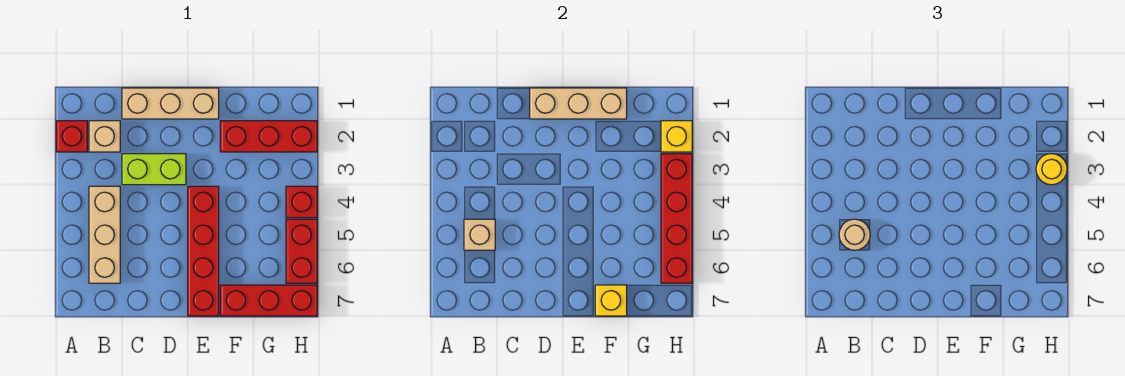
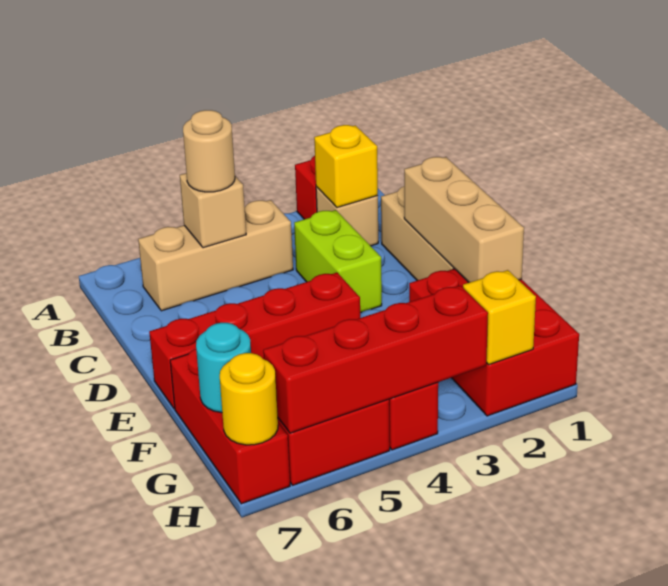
red brick F2:H2 level 1 -> red brick F1:H2 level 1
yellow brick F7 level 2 -> yellow brick B2 level 2
none -> cyan round brick G7 level 2
yellow round brick H3 level 3 -> yellow round brick H7 level 2

